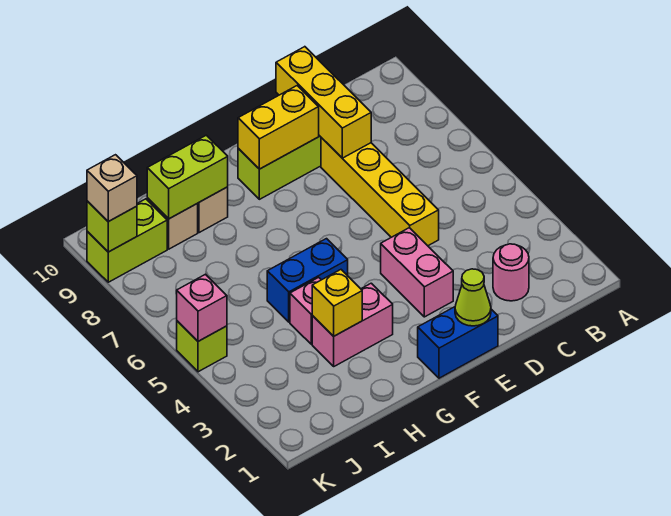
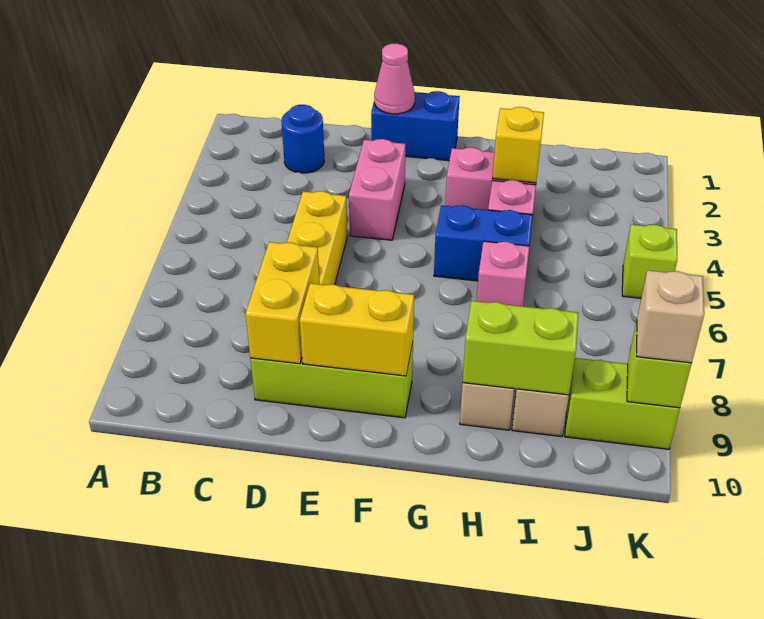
pink round brick C2 level 1 -> blue round brick C2 level 1
yellow brick D8:D10 level 2 -> yellow brick D8:D9 level 2
lime cone E1 level 2 -> pink cone E1 level 2
pink brick K5 level 2 -> pink brick H6 level 1

